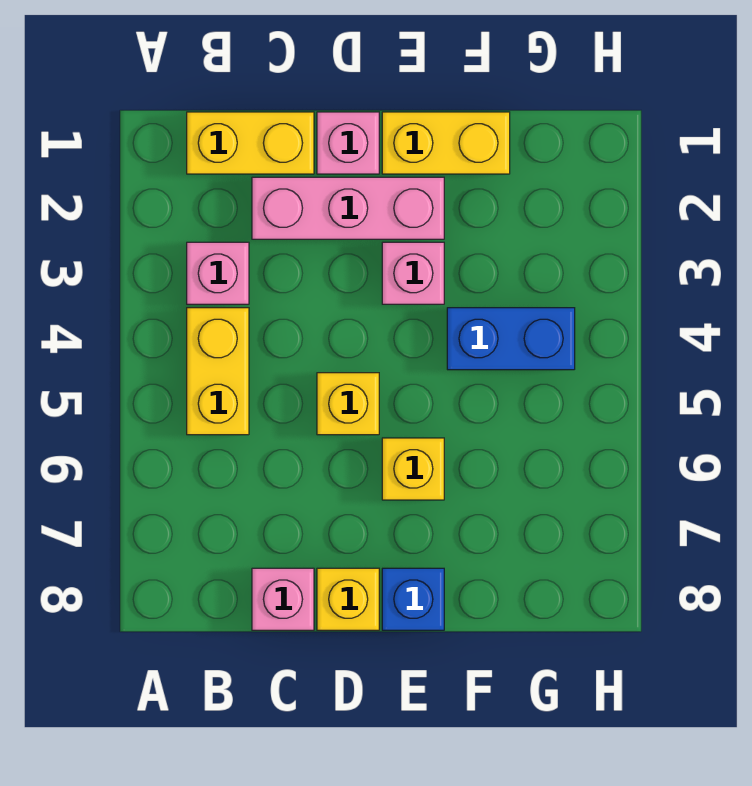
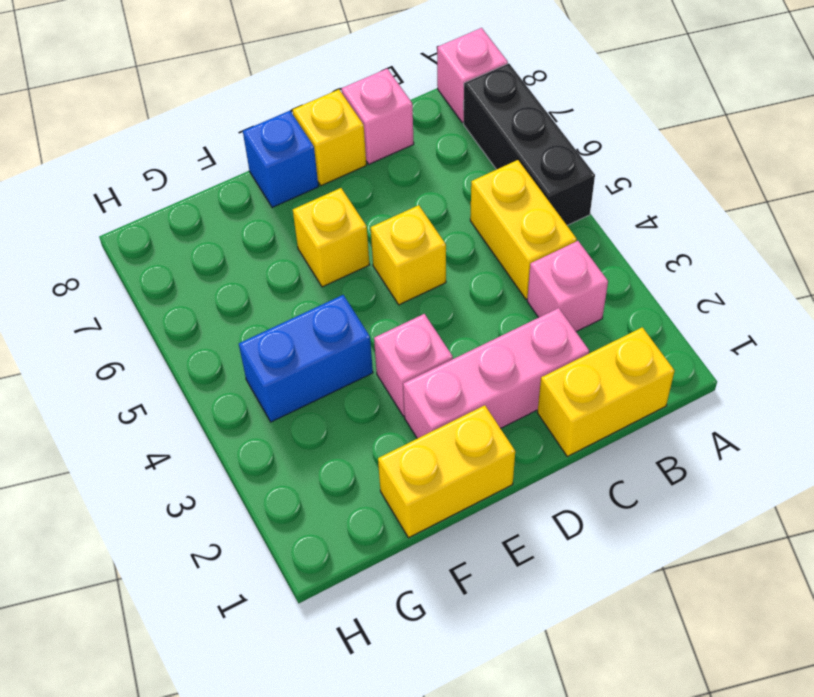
none -> black brick A5:A7 level 1
pink brick D1 level 1 -> pink brick A8 level 1

